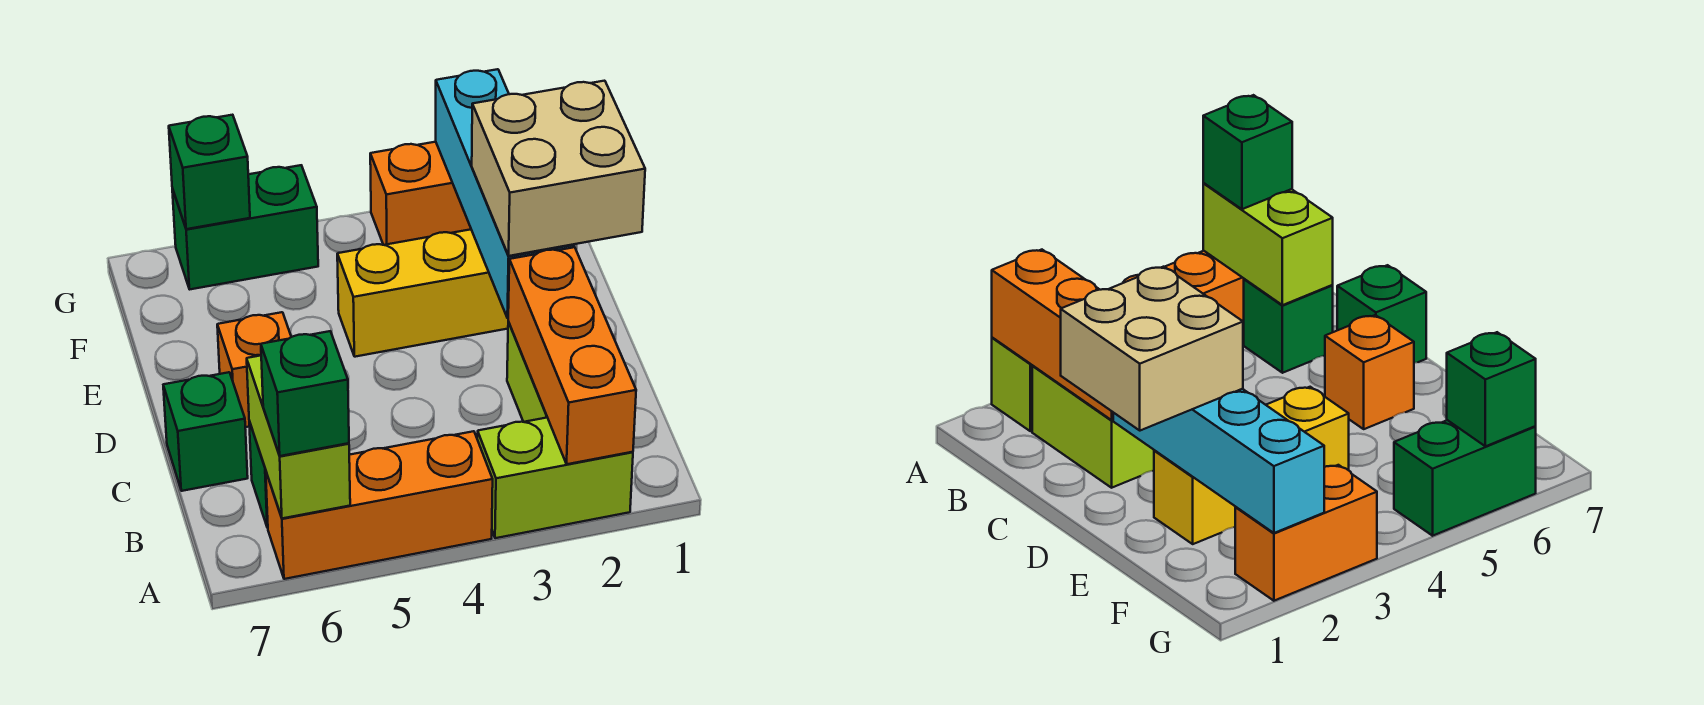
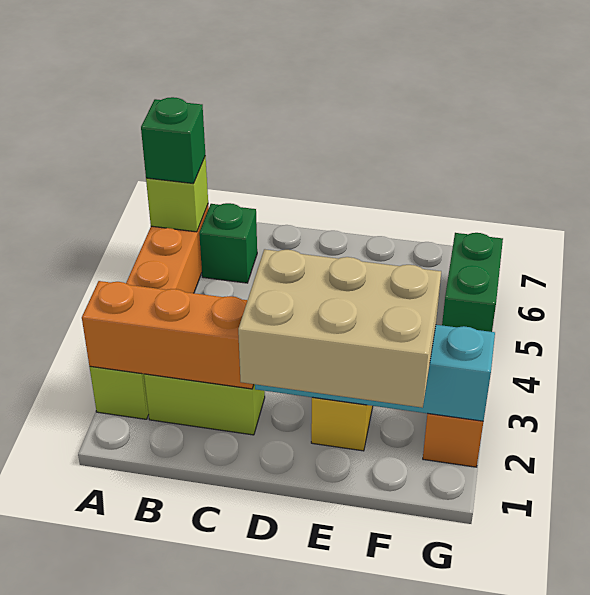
lime brick A6:B6 level 2 -> lime brick A6 level 2
green brick C7 level 1 -> none
tan brick D1:E2 level 3 -> tan brick D1:F2 level 3
orange brick D6 level 1 -> none
green brick G6 level 2 -> none

